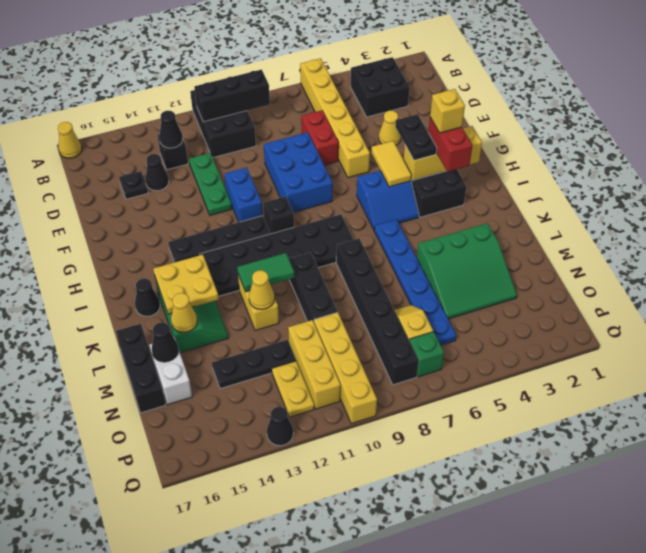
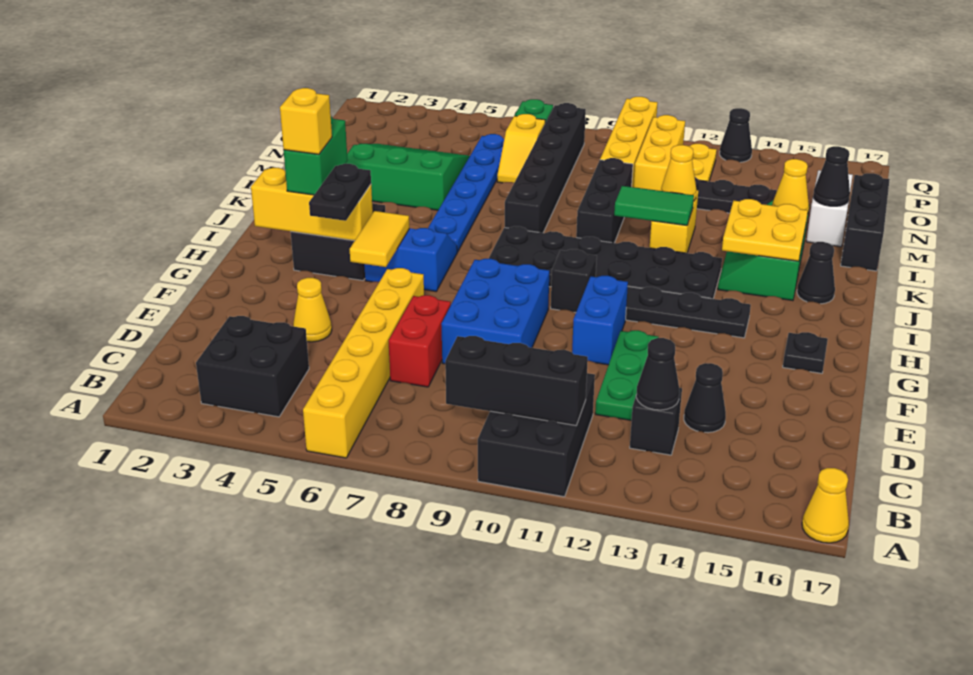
black plate D15 level 1 -> black plate G16 level 1
red brick H3:I3 level 3 -> green brick H3:I3 level 3

